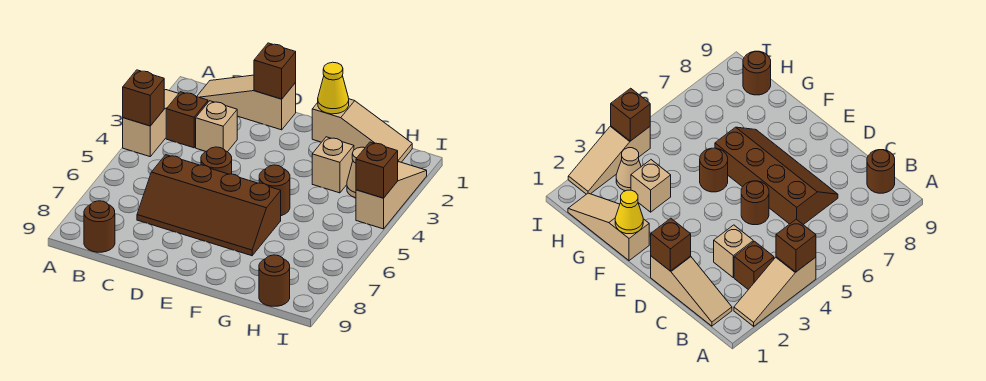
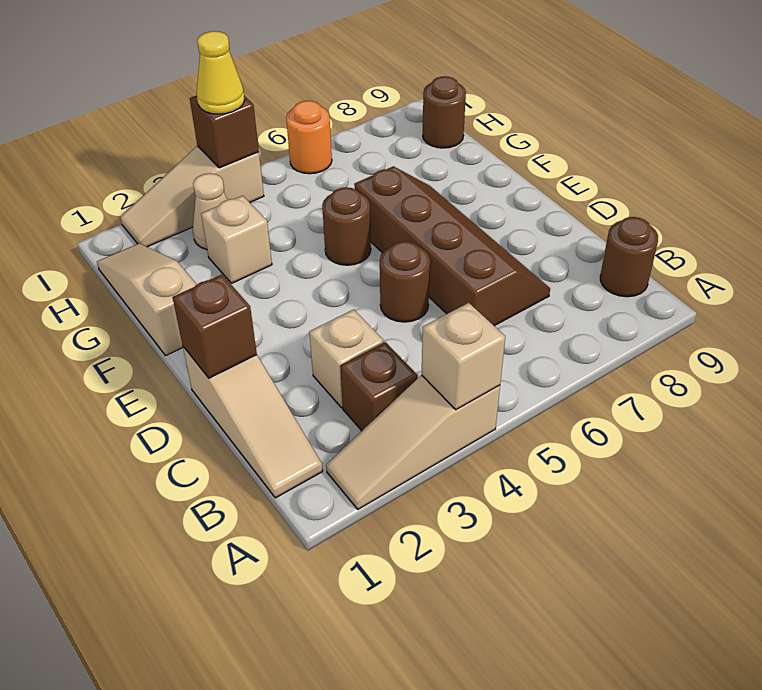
brown brick A4 level 2 -> tan brick A4 level 2
yellow cone F1 level 2 -> yellow cone I4 level 3
none -> orange round brick I6 level 1

